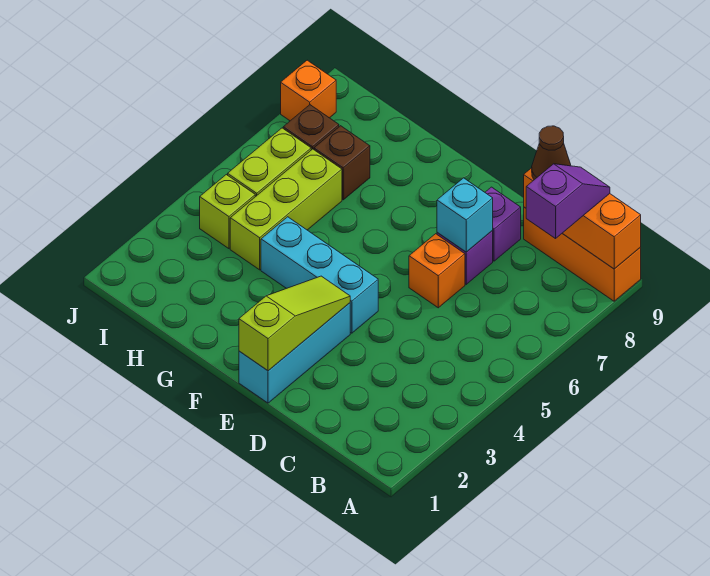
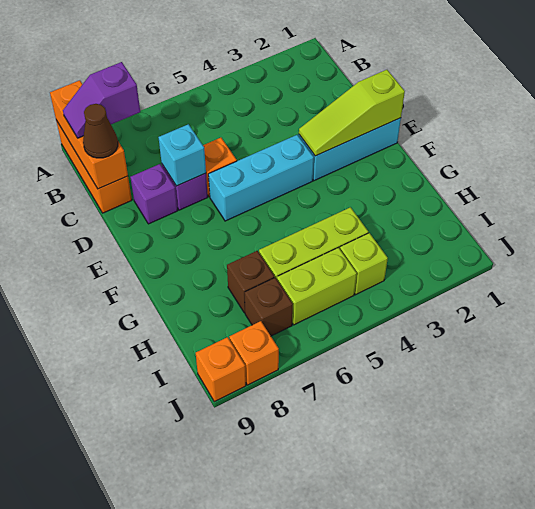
cyan brick E4:G4 level 1 -> cyan brick E4:E6 level 1
none -> orange brick J9 level 1

